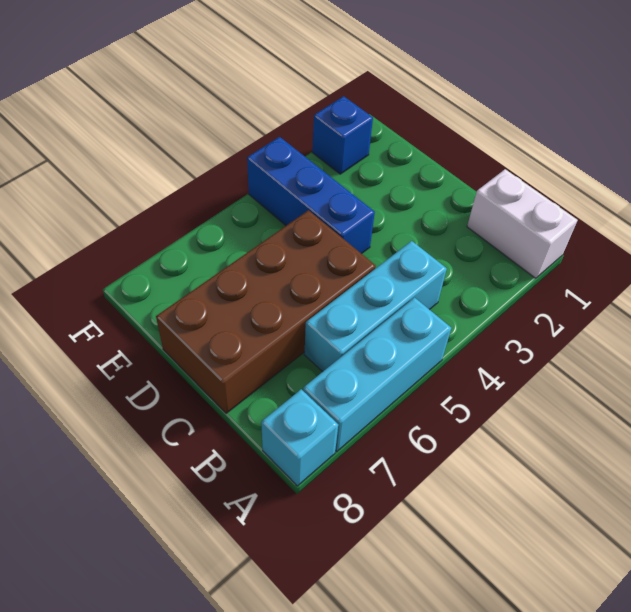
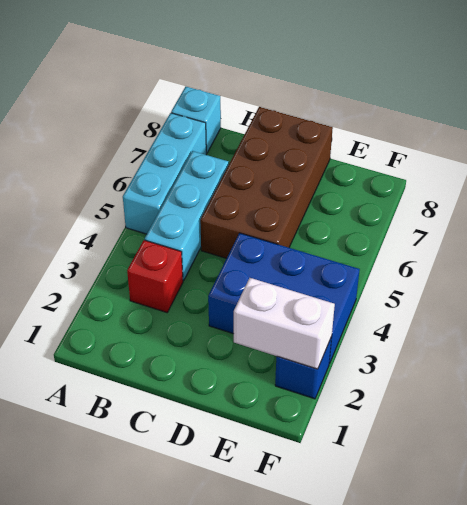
white brick A1:B1 level 1 -> white brick E2:F2 level 2
none -> red brick B3 level 1
blue brick D4:F4 level 1 -> blue brick D3:F4 level 1

